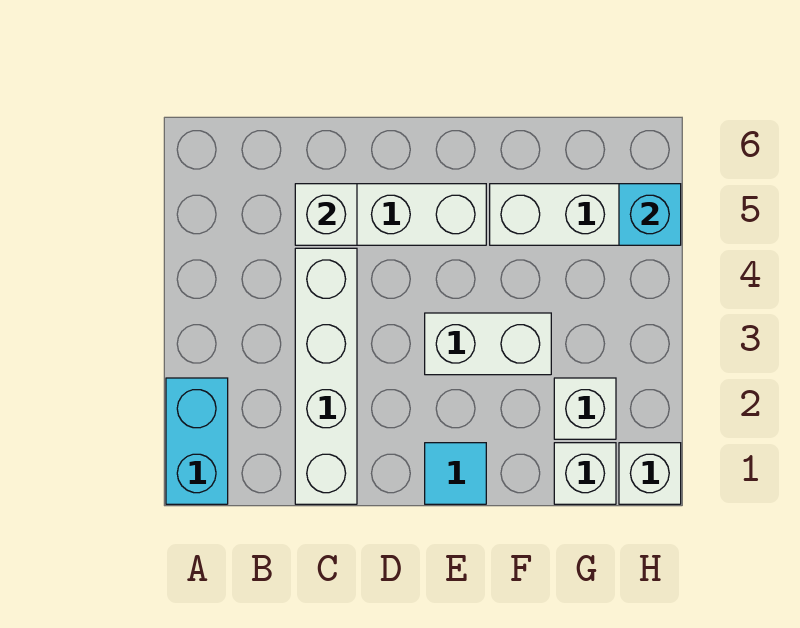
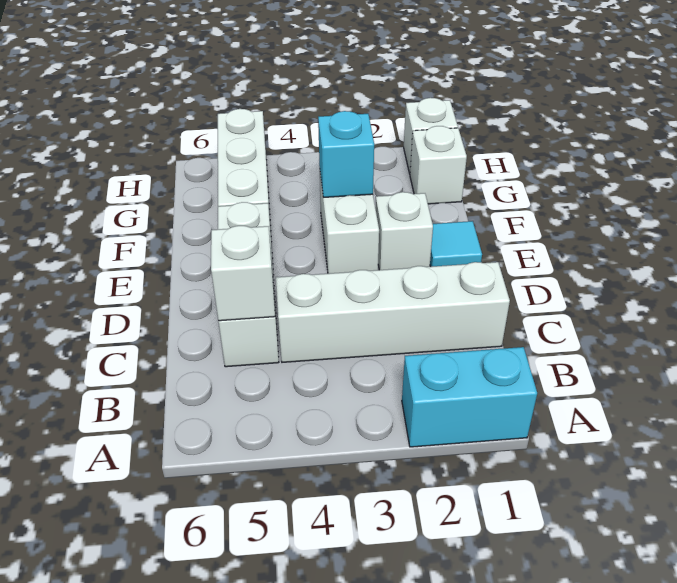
white brick G2 level 1 -> white brick E2 level 1
cyan brick H5 level 2 -> cyan brick F3 level 2

